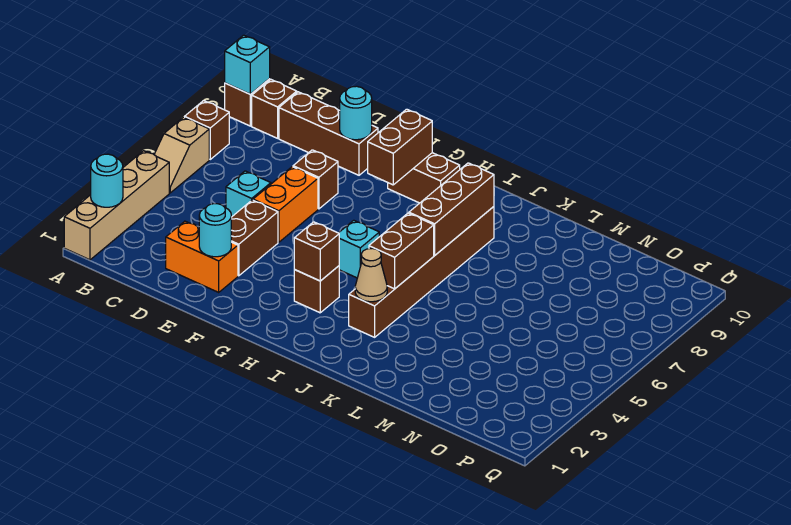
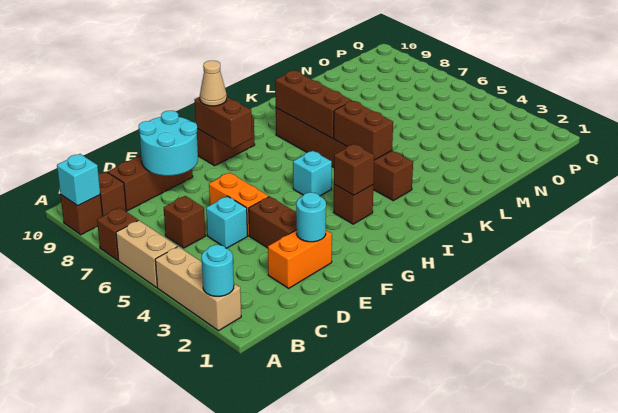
tan brick A1:A4 level 1 -> tan brick A2:A4 level 1
tan slope A5:A6 level 1 top 6 -> tan brick A5:A6 level 1
brown brick E7 level 1 -> brown brick C6 level 1
cyan round brick E9 level 2 -> cyan round brick D8:E9 level 2
tan cone J3 level 2 -> tan cone G9 level 3

